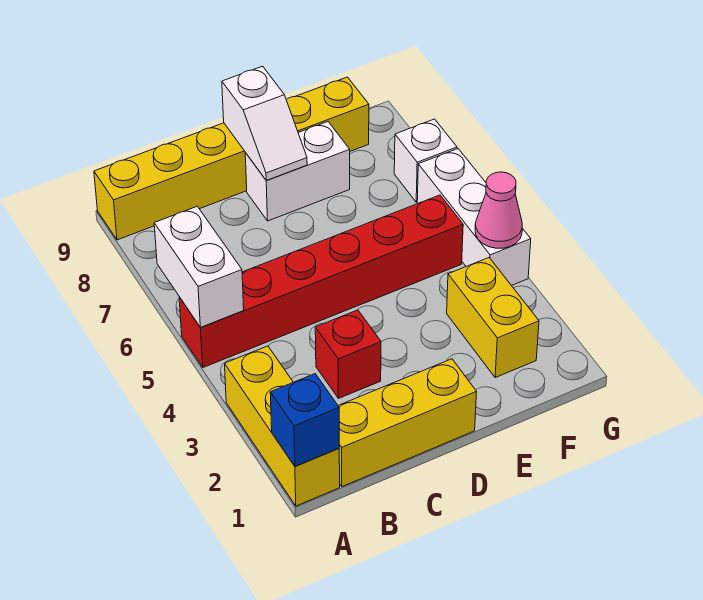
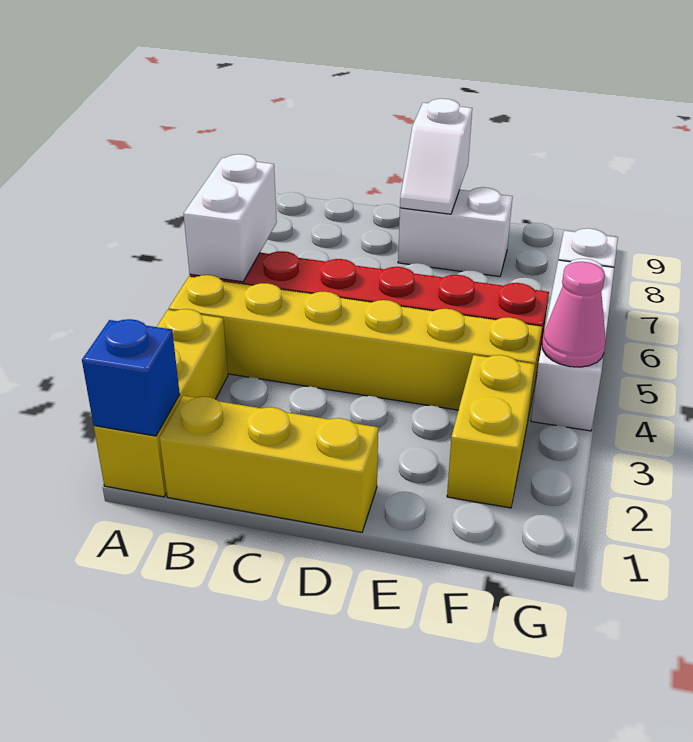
yellow brick A9:F9 level 1 -> yellow brick A4:F4 level 1
red brick C3 level 1 -> none

